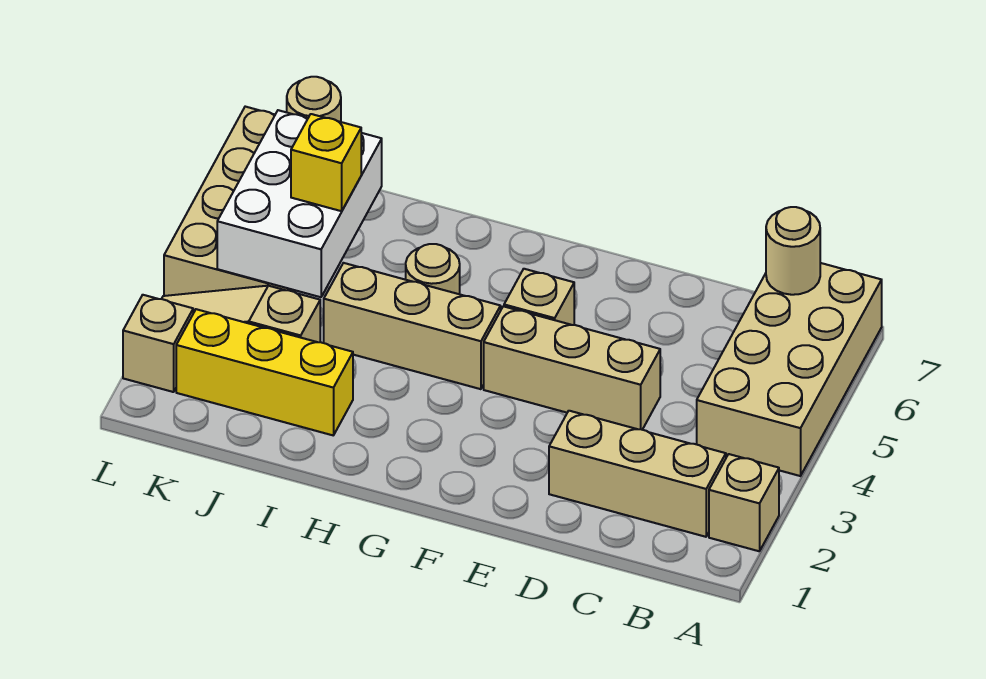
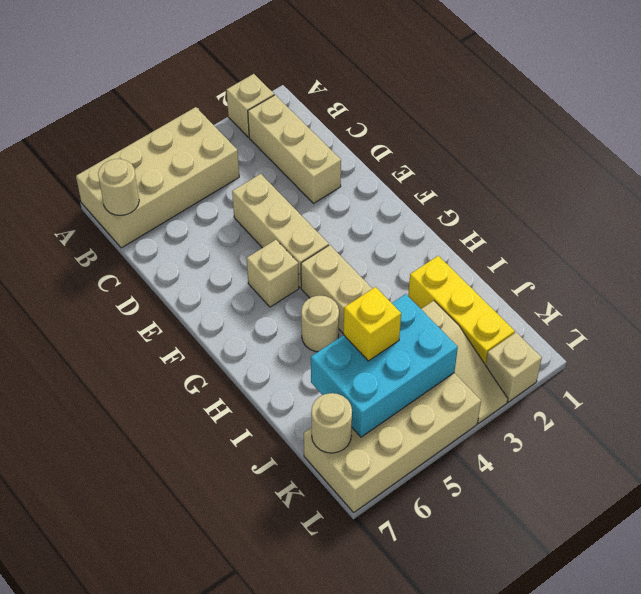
white brick J4:K6 level 2 -> cyan brick J4:K6 level 2

